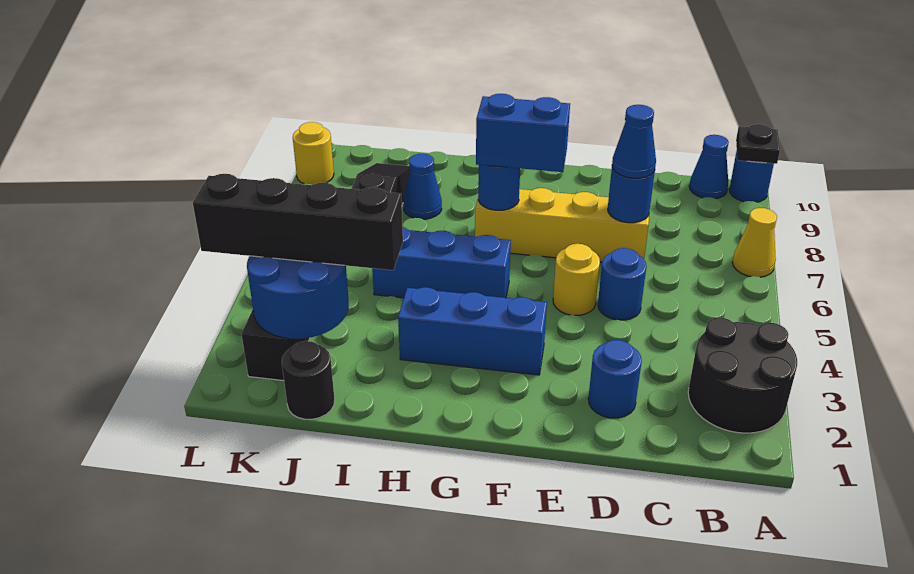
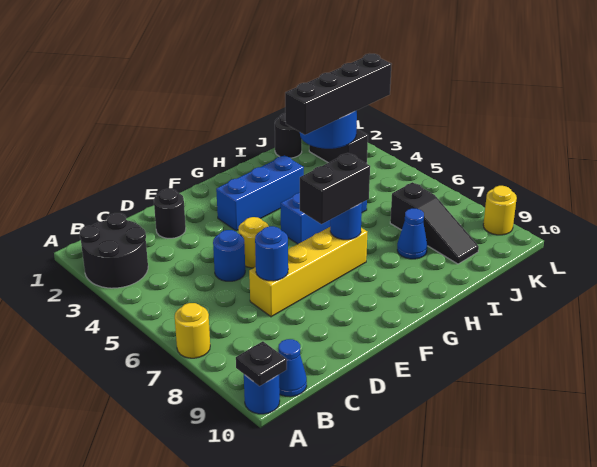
yellow cone A7 level 1 -> yellow round brick A7 level 1
blue round brick D2 level 1 -> black round brick D2 level 1
blue cone D7 level 3 -> none
blue brick F7:G7 level 3 -> black brick F7:G7 level 3

